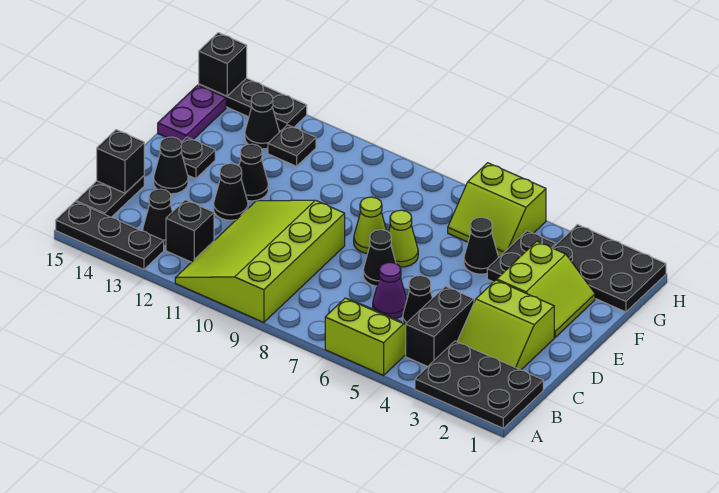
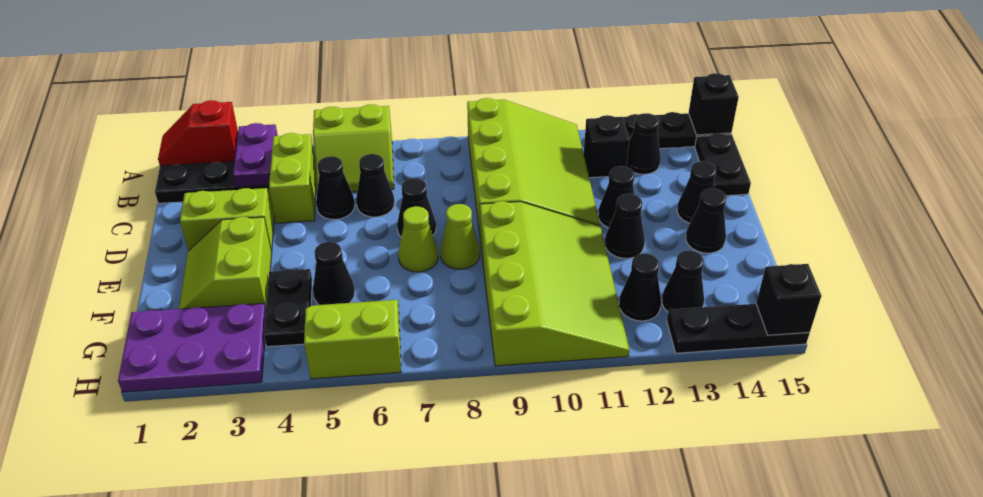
none -> red slope A1:A2 level 2 top 2
black brick B4:C4 level 1 -> lime brick B4:C4 level 1
purple cone C6 level 1 -> black cone C6 level 1
black brick C15 level 2 -> black brick A15 level 2
none -> lime slope E9:H11 level 1 top 9
black plate E14 level 1 -> black cone E14 level 1
purple plate F15:G15 level 1 -> purple plate A3:B3 level 2
black plate G1:H3 level 1 -> purple plate G1:H3 level 1
black plate G12 level 1 -> black cone G12 level 1

